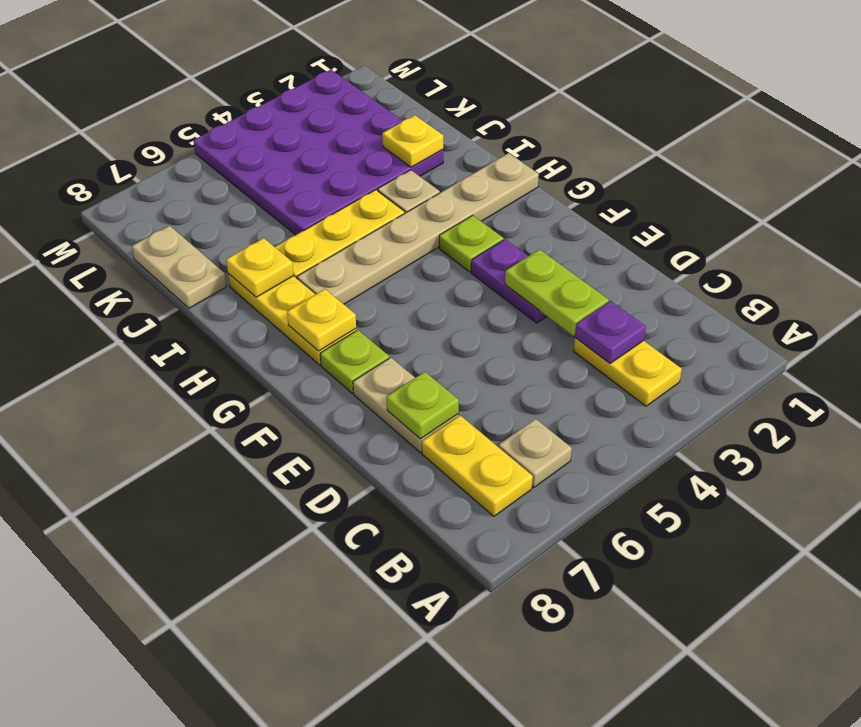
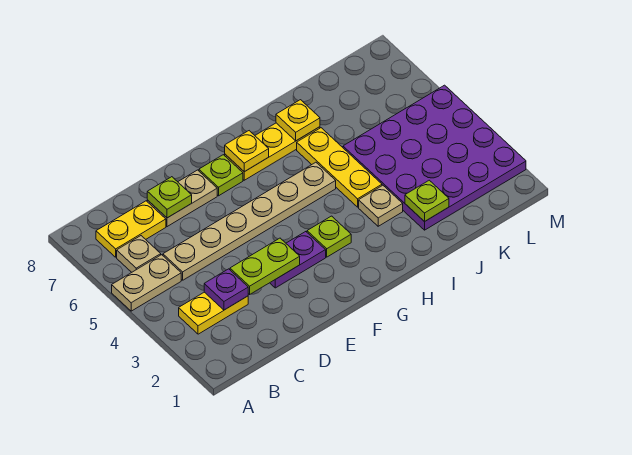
tan plate H1:H6 level 1 -> tan plate C5:H5 level 1
yellow plate J2 level 2 -> lime plate J2 level 2
tan plate J8:K8 level 1 -> tan plate A5:B5 level 1

